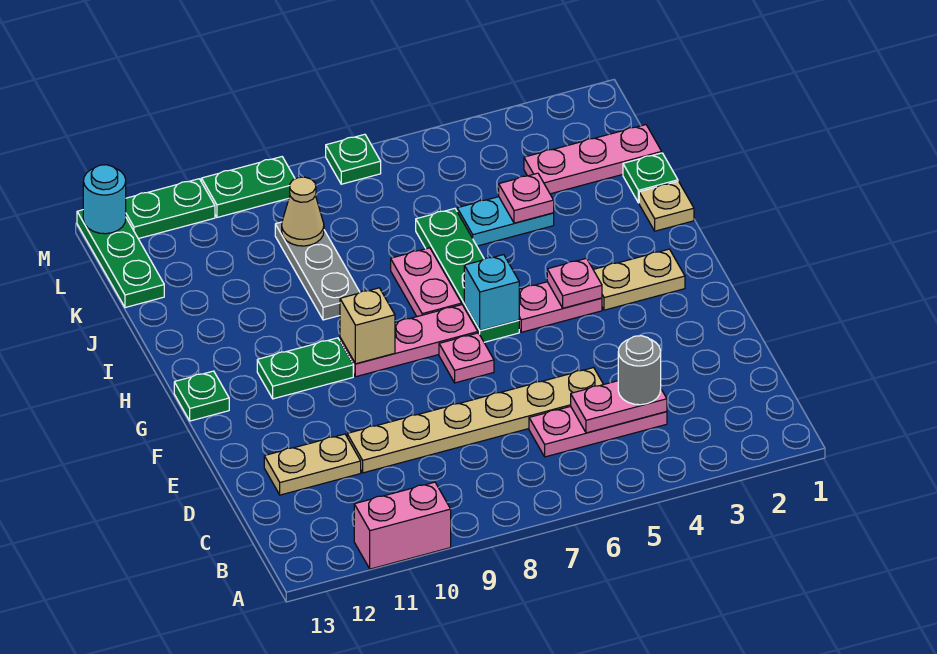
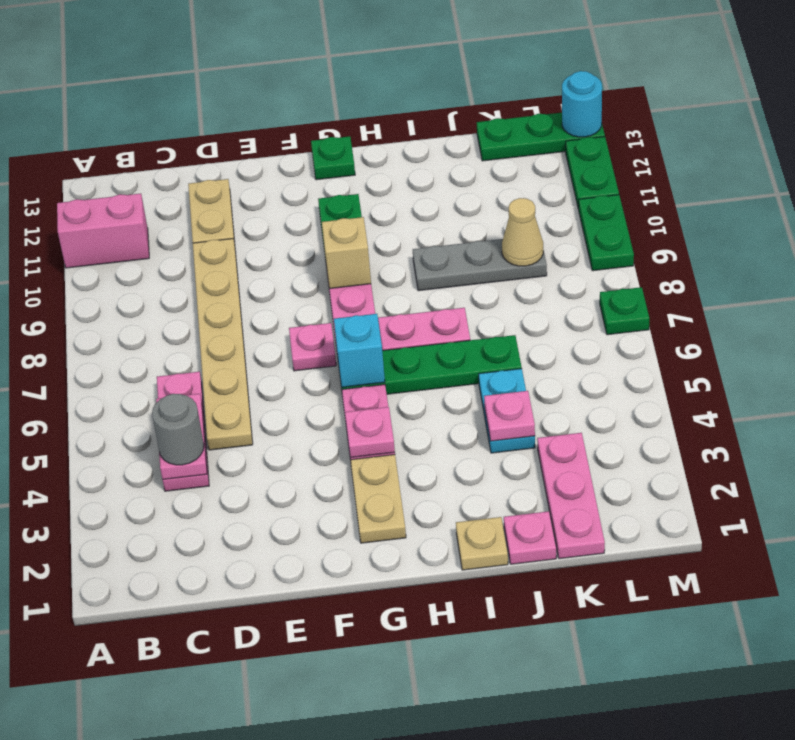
pink brick A10:A11 level 1 -> pink brick A11:B11 level 1
green plate J1 level 1 -> pink plate J1 level 1

